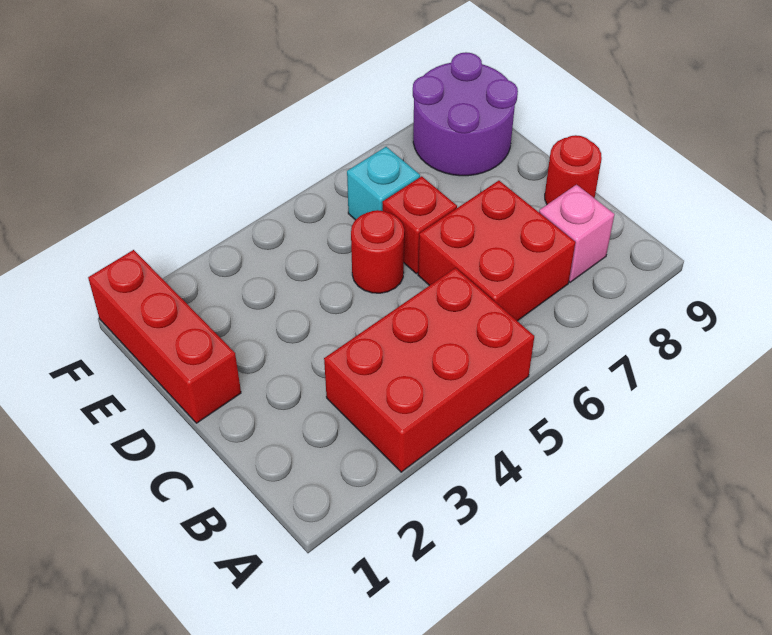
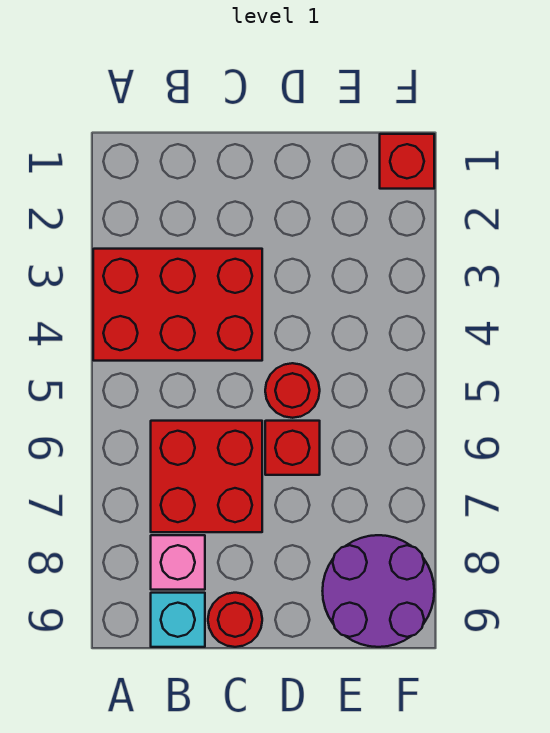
red brick A3:B5 level 1 -> red brick A3:C4 level 1
red brick D1:F1 level 1 -> red brick F1 level 1
cyan brick E6 level 1 -> cyan brick B9 level 1

